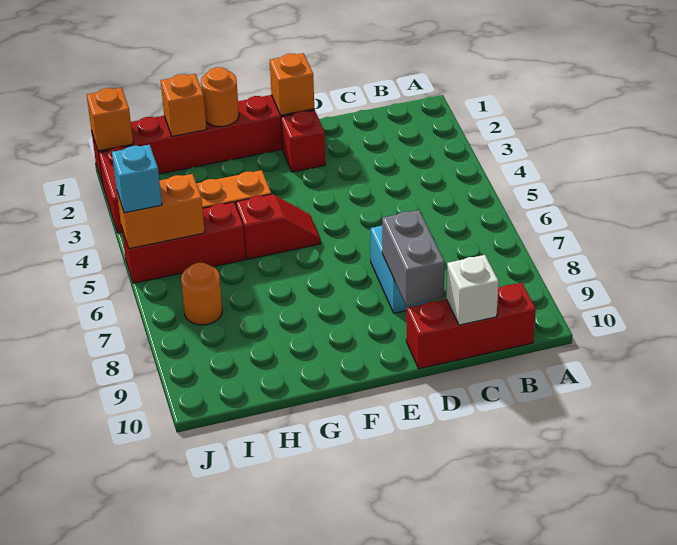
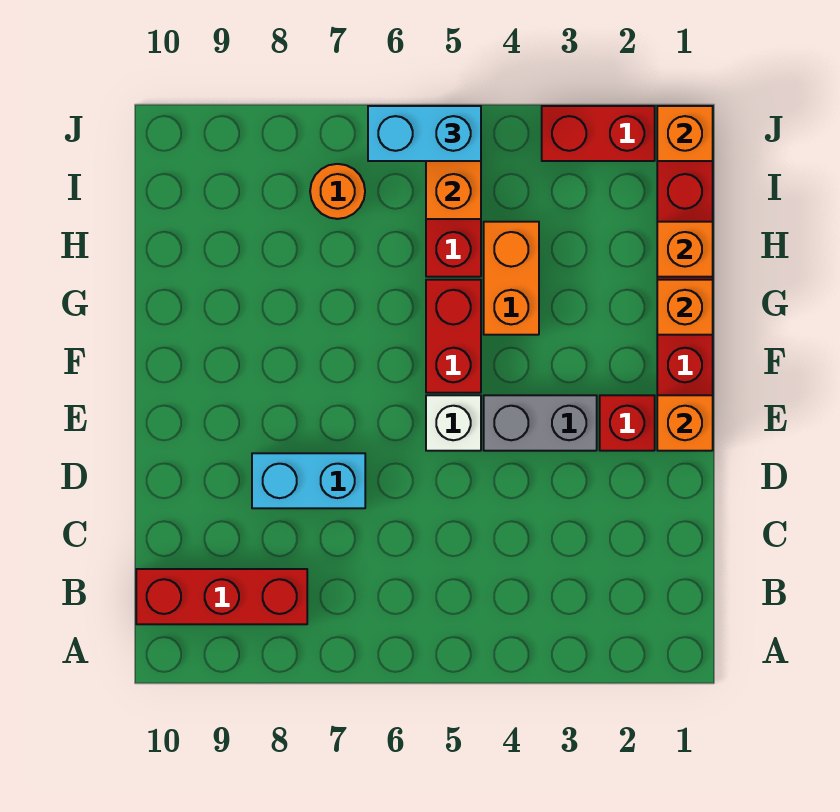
red brick B10:D10 level 1 -> red brick B8:B10 level 1
white brick C10 level 2 -> white brick E5 level 1
grey brick D8:D9 level 2 -> grey brick E3:E4 level 1
red slope F5:G5 level 1 top G -> red brick F5:G5 level 1
orange round brick G1 level 2 -> orange brick G1 level 2
cyan brick J5 level 3 -> cyan brick J5:J6 level 3

